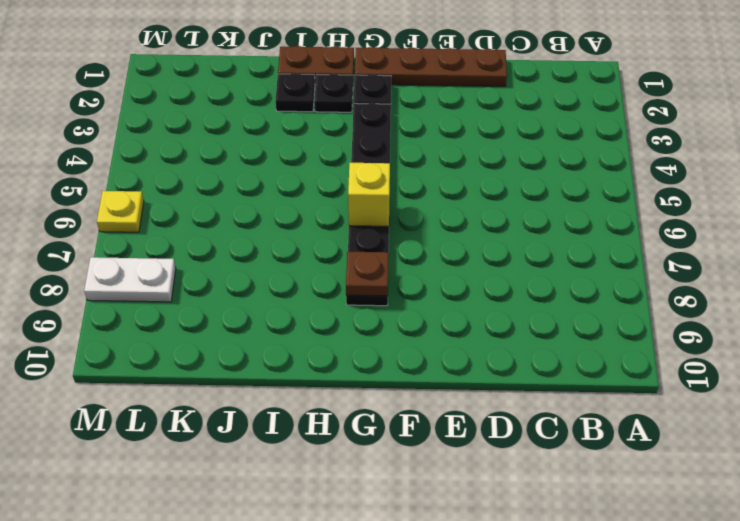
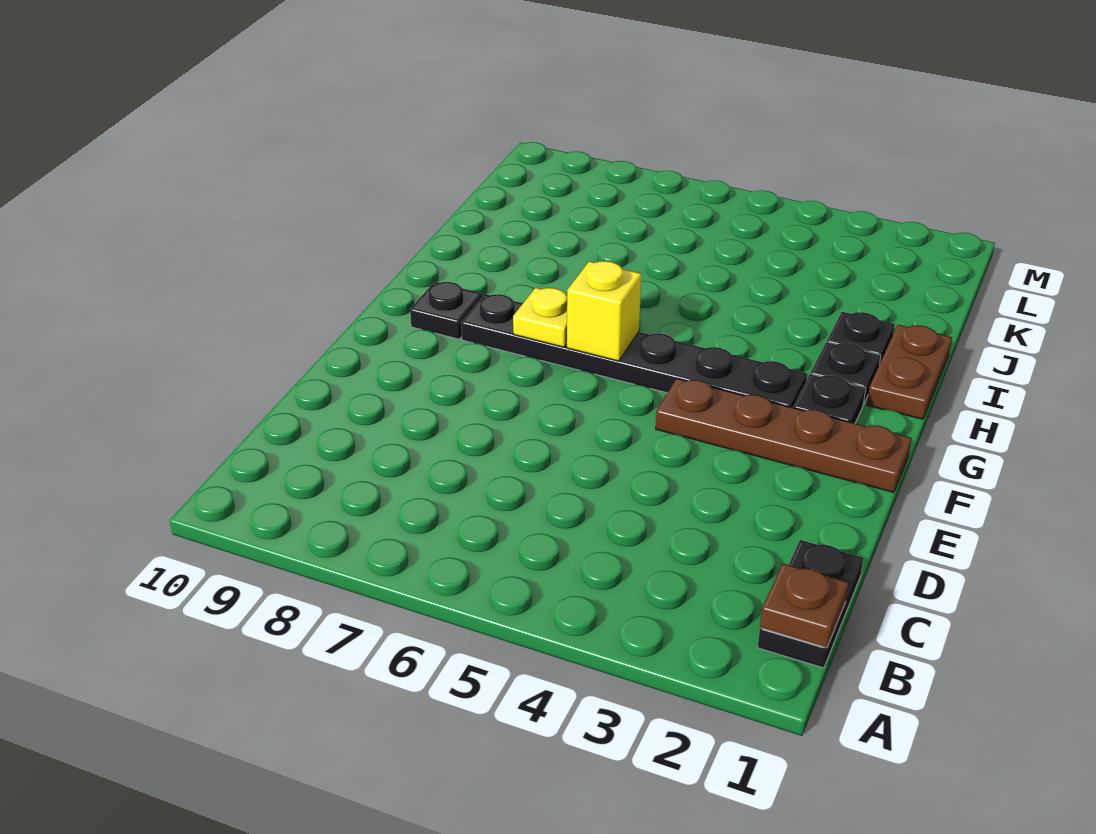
none -> black plate B1:C1 level 1
brown plate D1:G1 level 1 -> brown plate F1:F4 level 1
brown plate G8 level 2 -> brown plate B1 level 2
none -> black plate G9 level 1
white plate L8:M8 level 1 -> none
yellow plate M6 level 1 -> yellow plate G7 level 2

